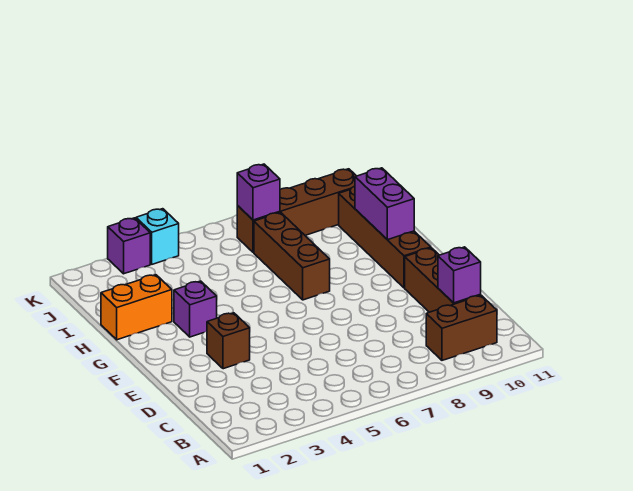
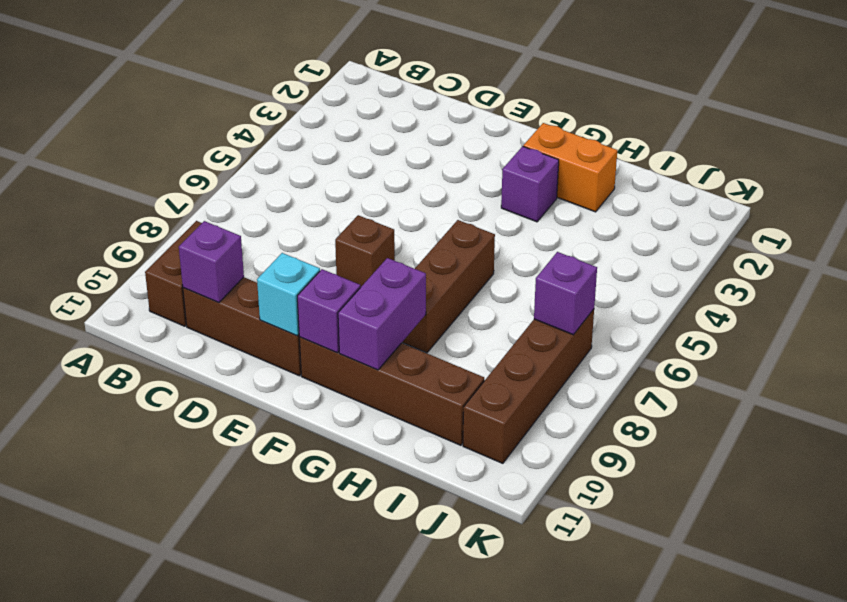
brown brick E3 level 1 -> brown brick E7 level 1
brown brick G7:I7 level 1 -> brown brick G6:G8 level 1
purple brick G10:H10 level 2 -> purple brick G9:G10 level 2
orange brick H1:H2 level 1 -> orange brick G2:H2 level 1
purple brick K3 level 1 -> purple brick F10 level 2
cyan brick K4 level 1 -> cyan brick E10 level 2

